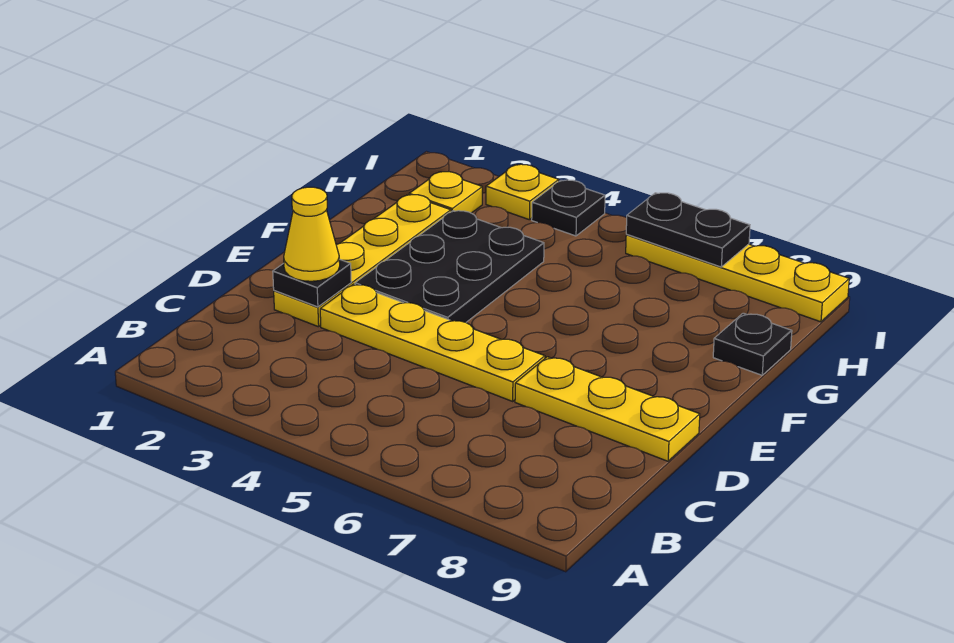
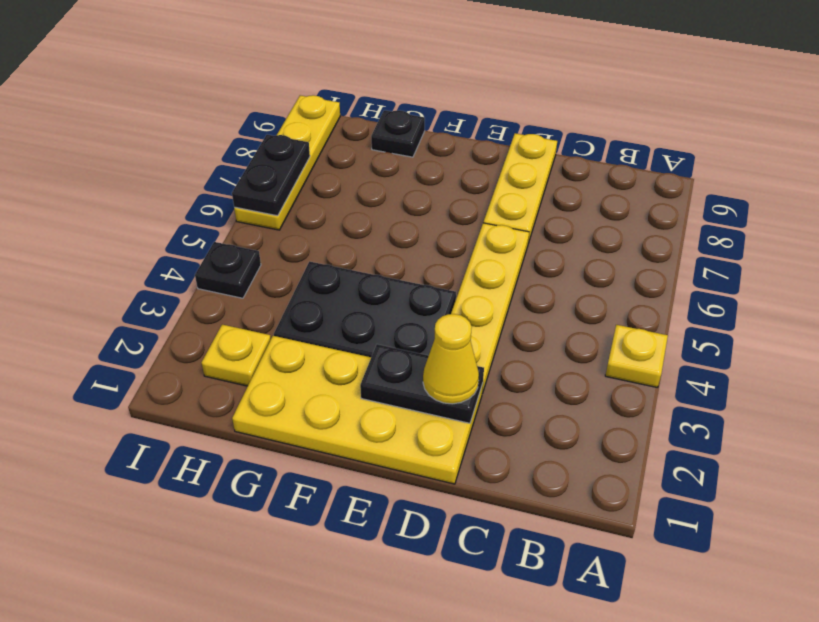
yellow plate D2:G2 level 1 -> yellow plate D1:G2 level 1
black plate D2 level 2 -> black plate D2:E2 level 2
yellow plate I3 level 1 -> yellow plate A4 level 1

